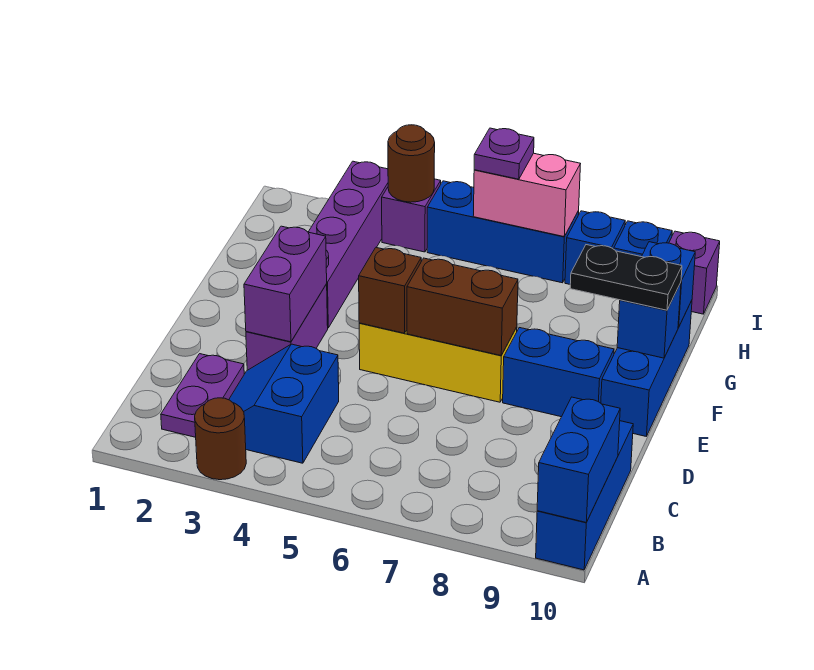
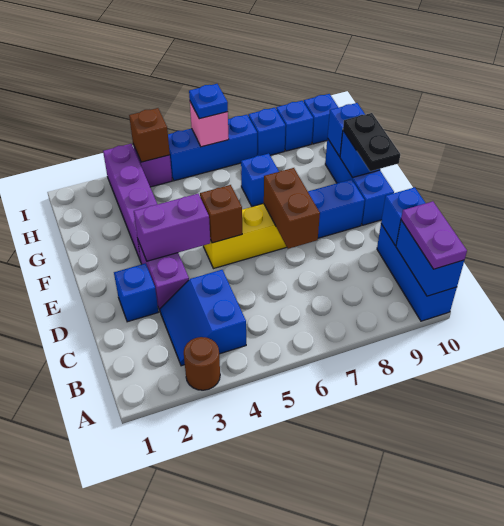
purple plate B2:C2 level 1 -> purple plate A10:B10 level 3
none -> blue brick C10 level 2
none -> blue brick D2 level 1
purple brick D3:E3 level 2 -> purple brick E3:E4 level 2
brown brick E6:E7 level 2 -> brown brick D7:E7 level 2
black plate F9:F10 level 3 -> black plate E10:F10 level 3
none -> blue brick G7 level 1
brown round brick I4 level 2 -> brown brick I4 level 2
pink brick I6:I7 level 2 -> pink brick I6 level 2
purple plate I6 level 3 -> blue plate I6 level 3
purple brick I10 level 1 -> blue brick I10 level 1

